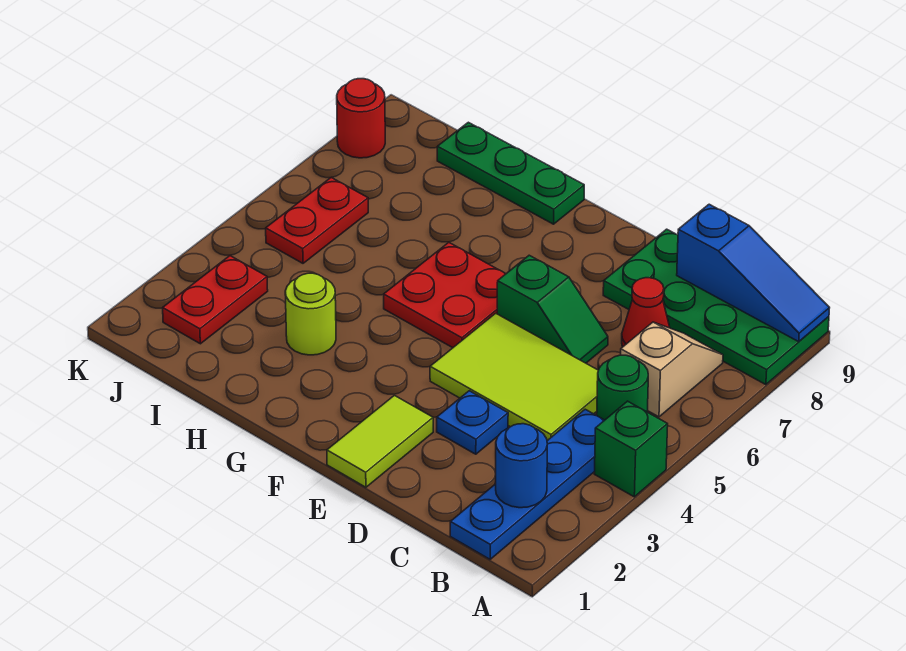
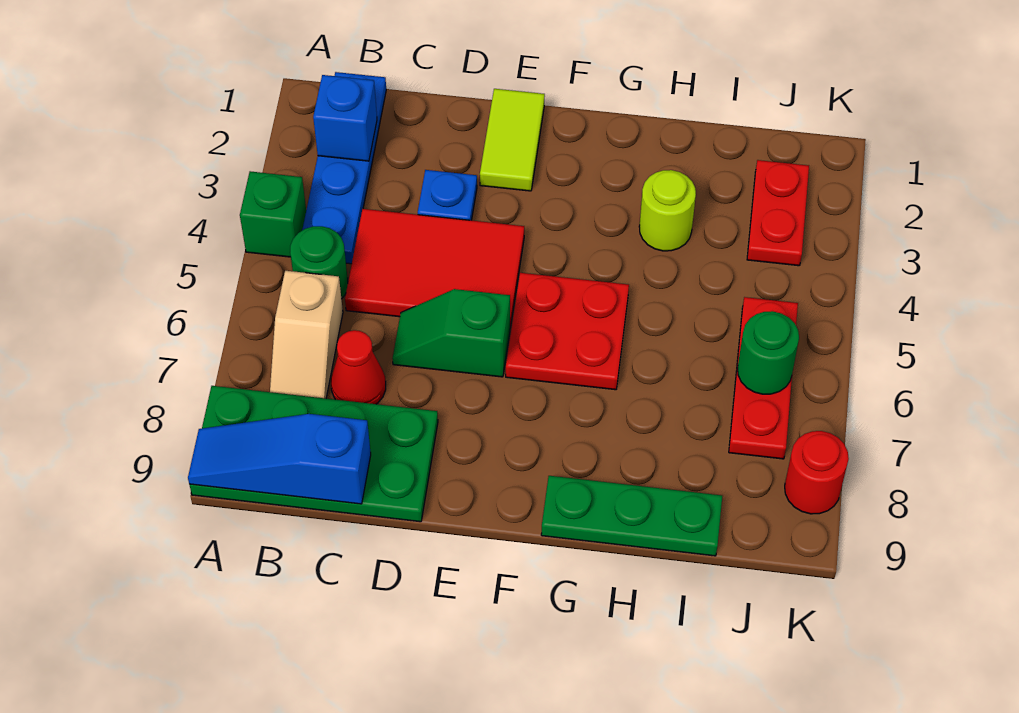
blue round brick B2 level 2 -> blue brick B2 level 2
lime tile C4:E5 level 1 -> red tile C4:E5 level 1
red plate J5:J6 level 1 -> red plate J5:J7 level 1
none -> green round brick J6 level 2

